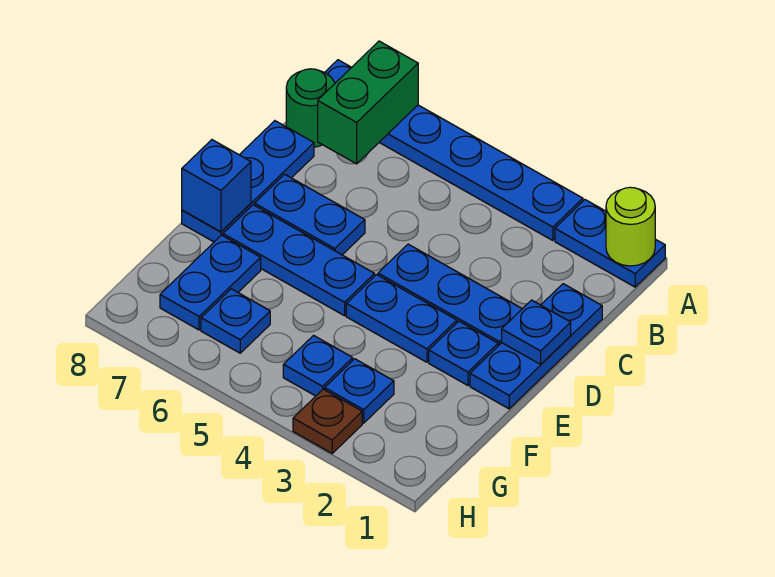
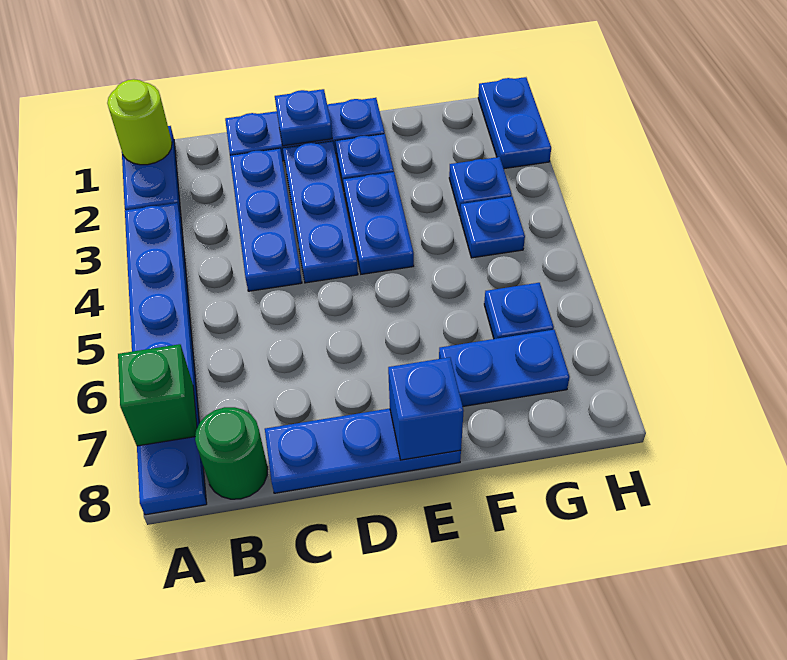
green brick A7:B7 level 2 -> green brick A7 level 2
blue plate D6:D7 level 1 -> blue plate H1:H2 level 1
blue plate E5:E7 level 1 -> blue plate C2:C4 level 1
brown plate H3 level 1 -> none

